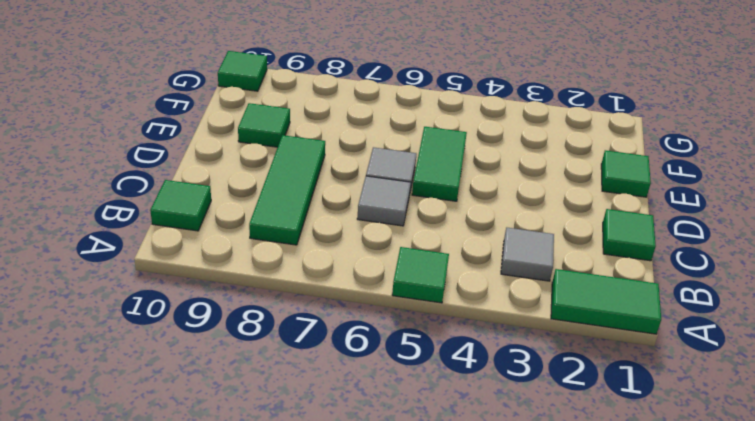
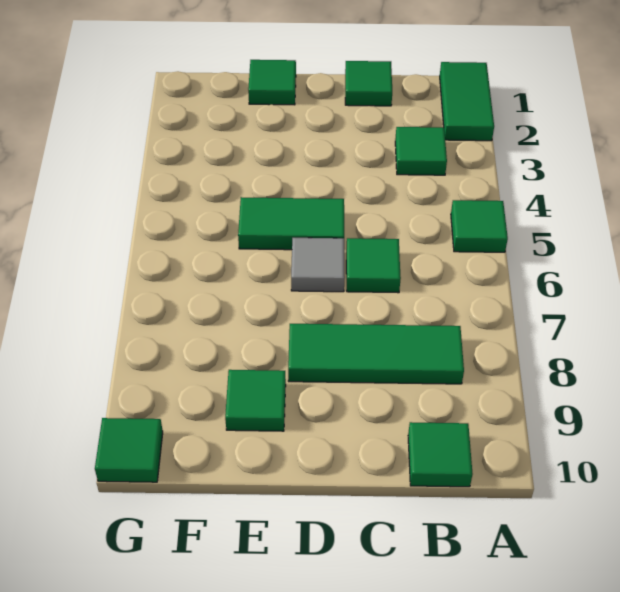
grey tile B3 level 1 -> green tile B3 level 1
grey tile C6 level 1 -> green tile C6 level 1

